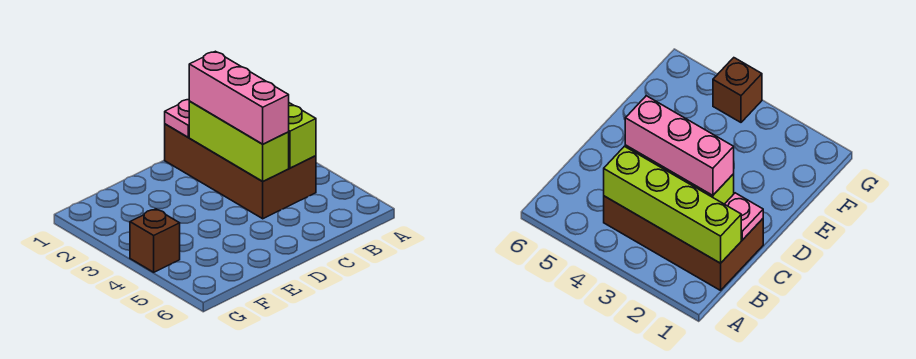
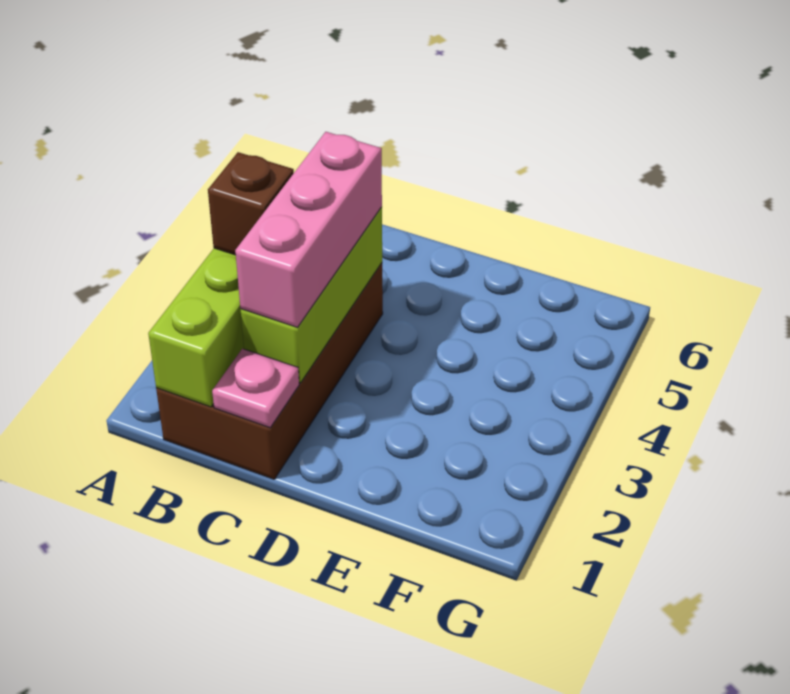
brown brick G4 level 1 -> brown brick B3 level 3

